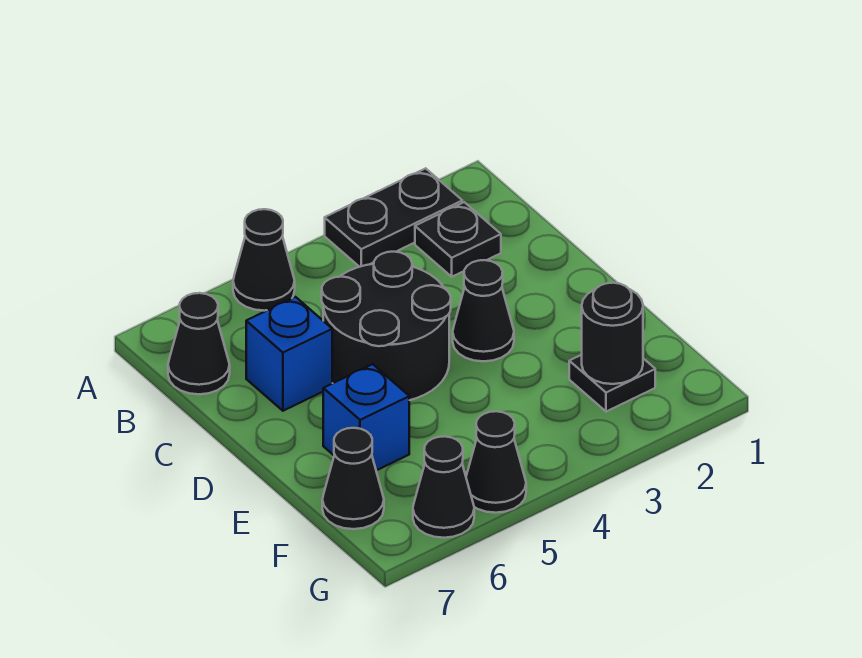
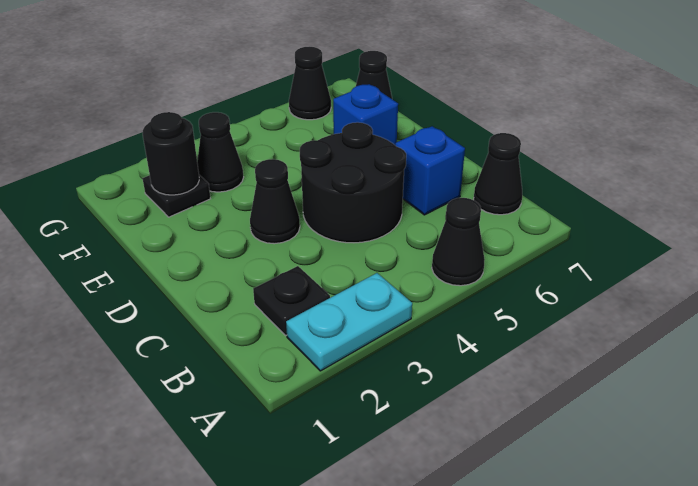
black plate A2:A3 level 1 -> cyan plate A2:A3 level 1
black cone G5 level 1 -> black cone F3 level 1

